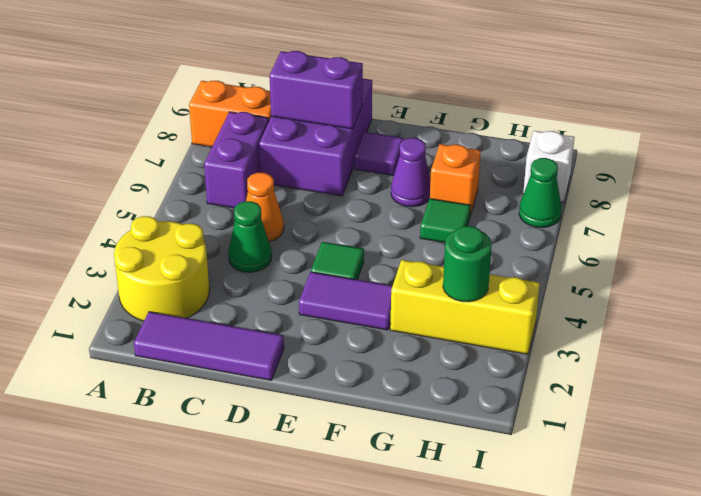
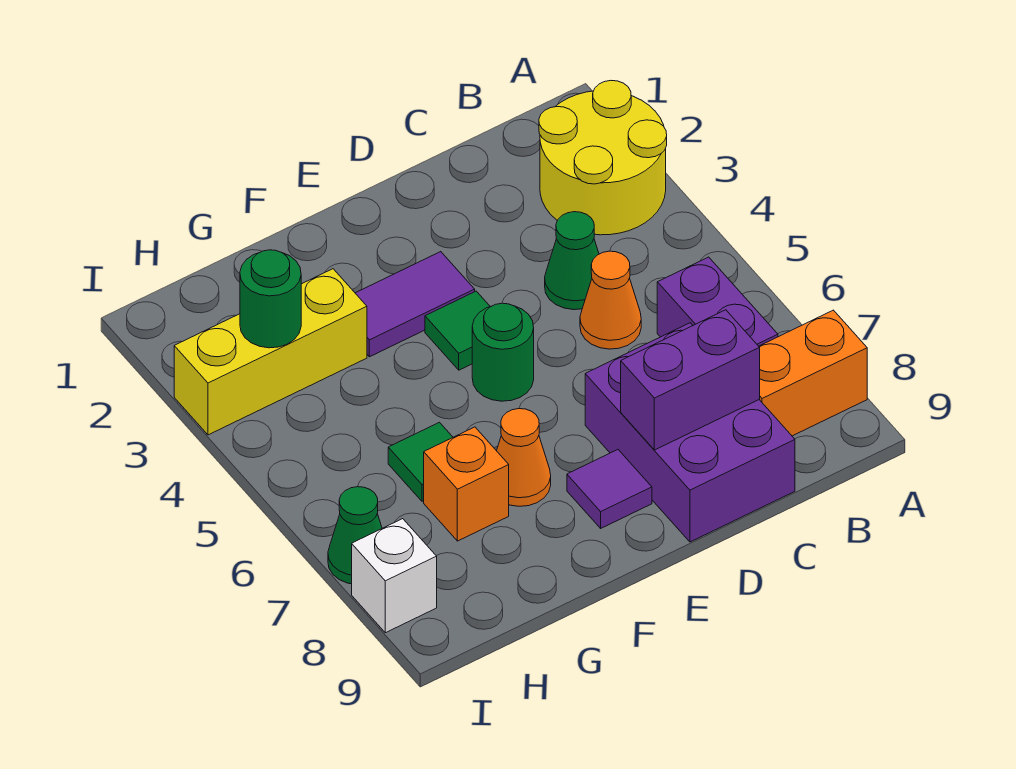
purple tile B1:D1 level 1 -> none
none -> green round brick E5 level 1
purple cone F7 level 1 -> orange cone F7 level 1

